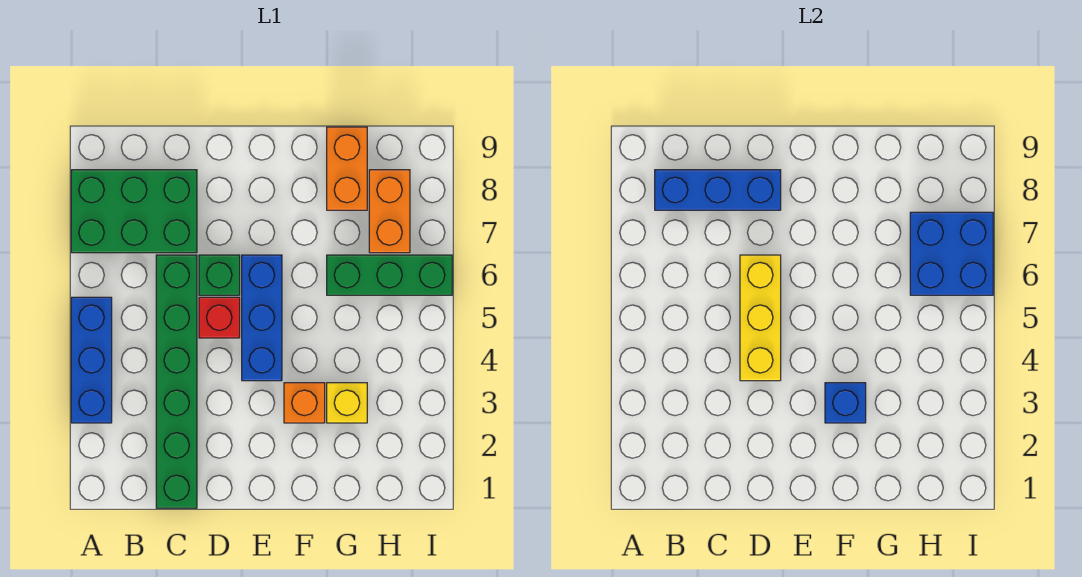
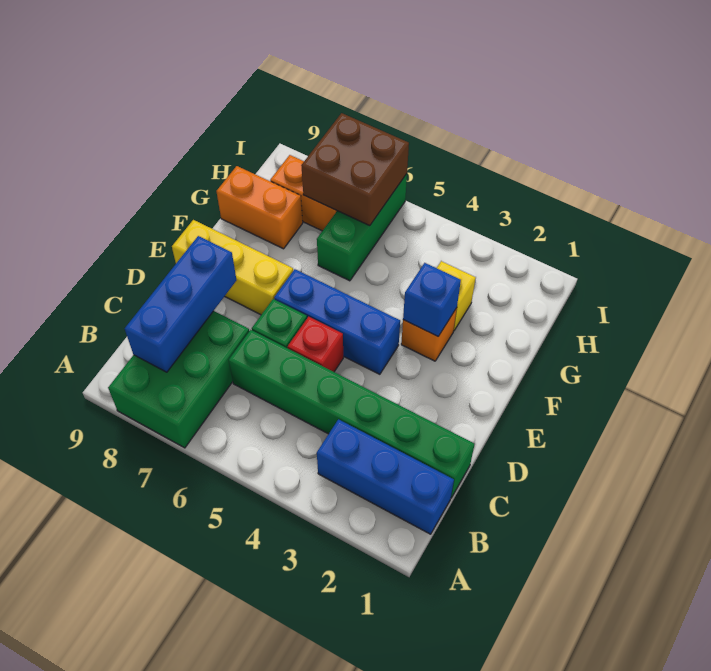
blue brick A3:A5 level 1 -> blue brick B1:B3 level 1
yellow brick D4:D6 level 2 -> yellow brick E7:E9 level 1
blue brick H6:I7 level 2 -> brown brick H6:I7 level 2

